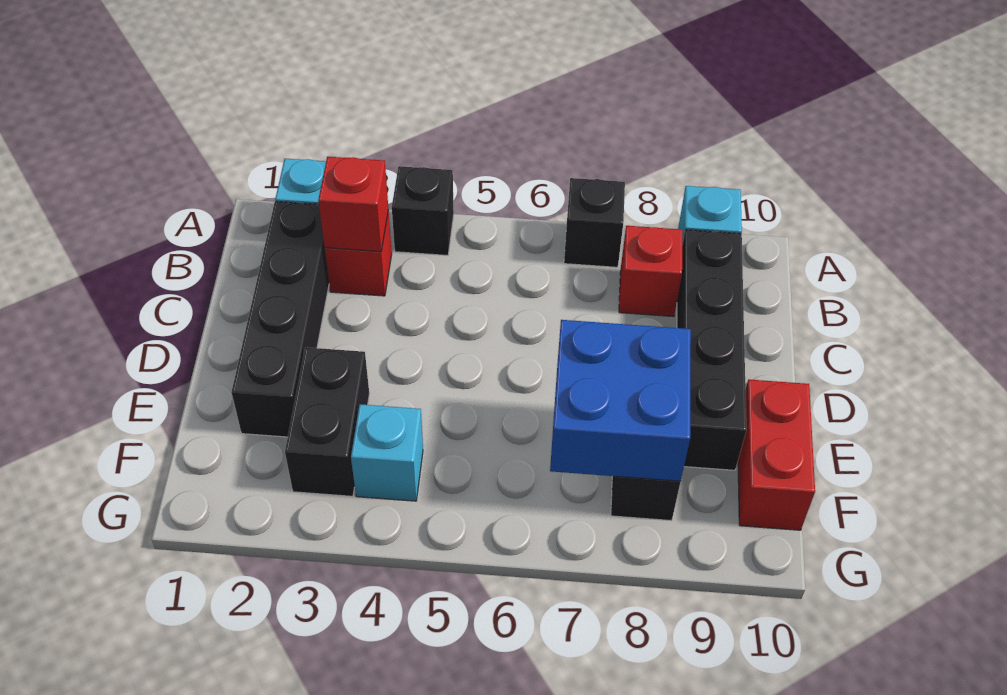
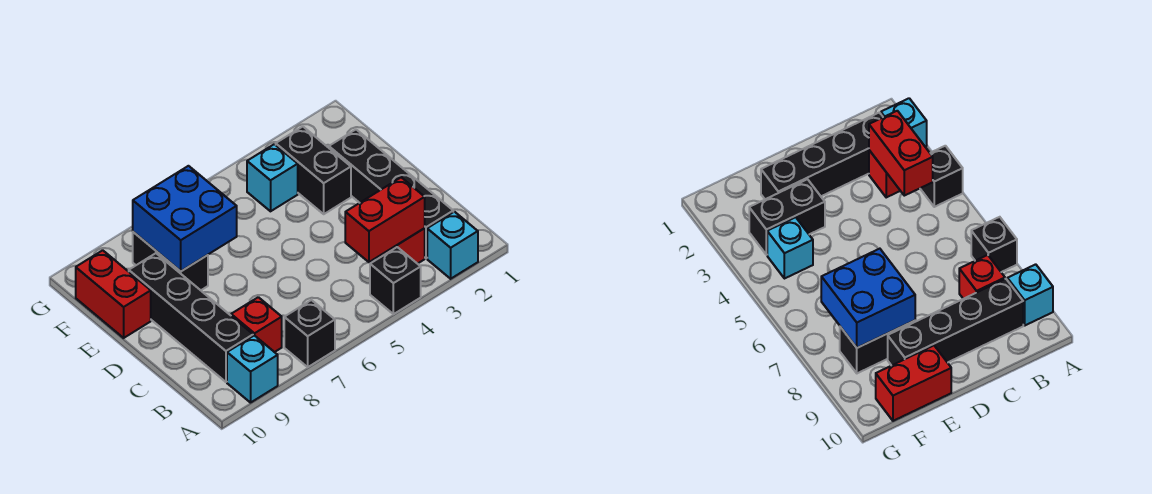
red brick B3 level 2 -> red brick B3:B4 level 2

